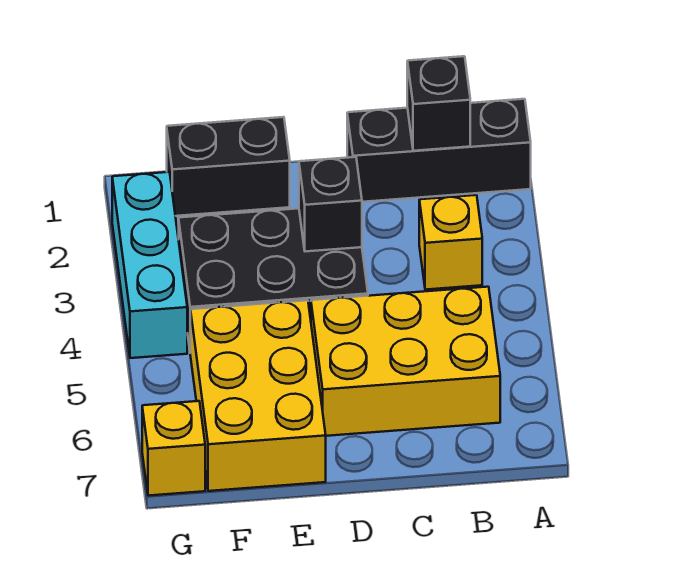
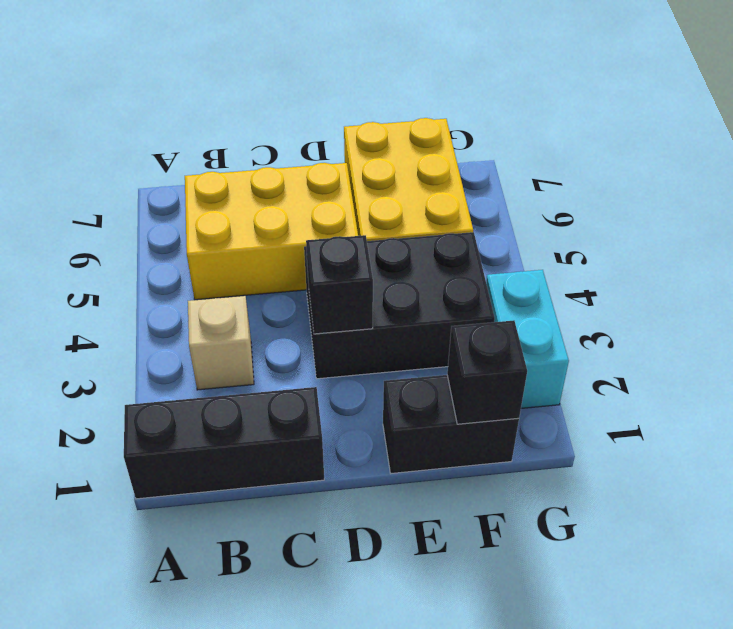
black brick B1 level 2 -> black brick F1 level 2
yellow brick B3 level 1 -> tan brick B3 level 1
cyan brick G2:G4 level 1 -> cyan brick G2:G3 level 1
yellow brick G7 level 1 -> none

